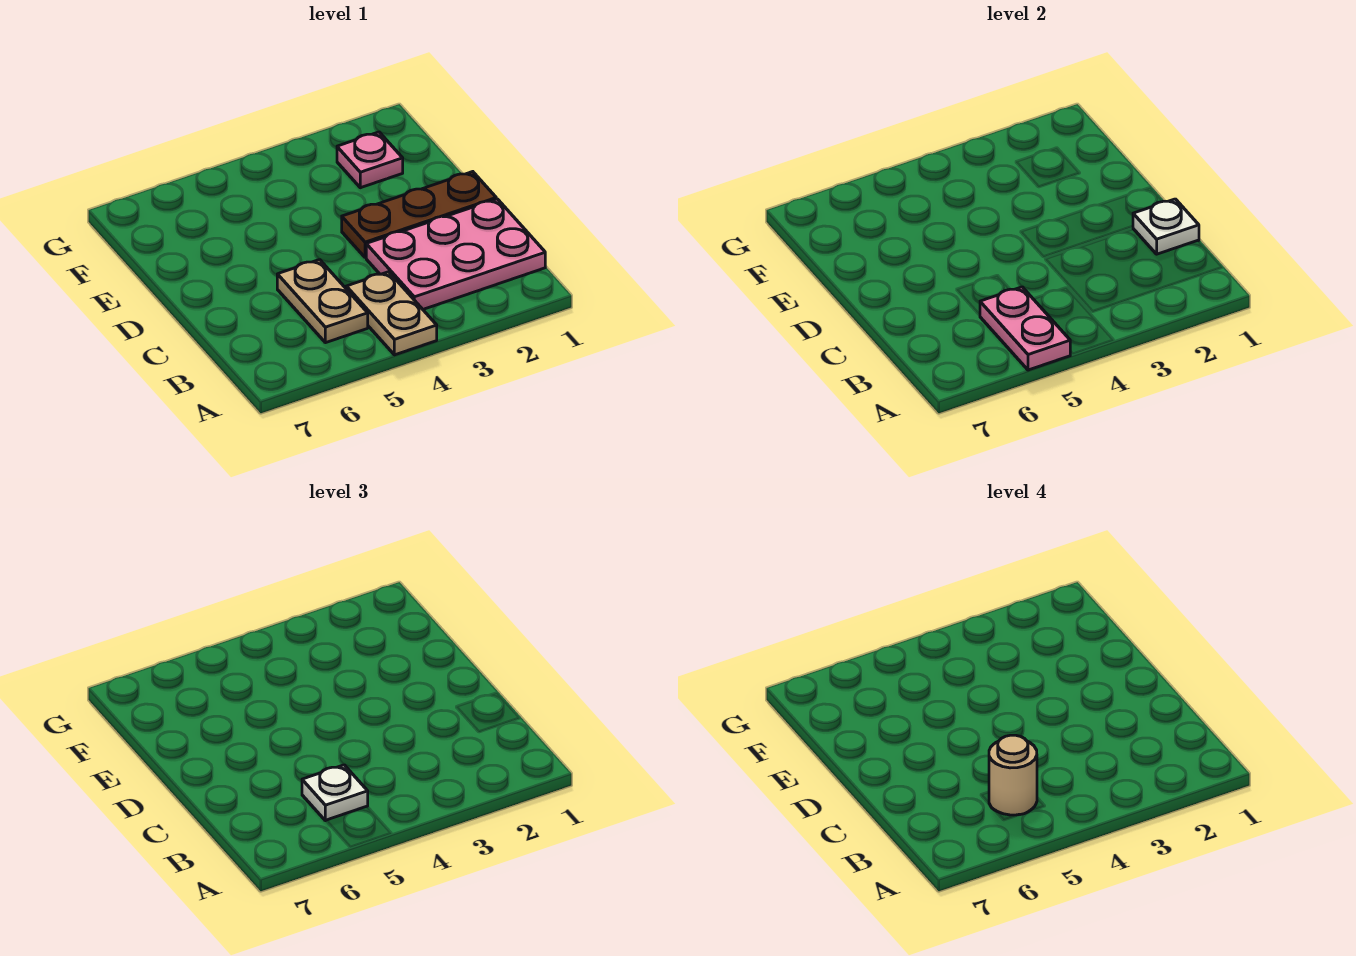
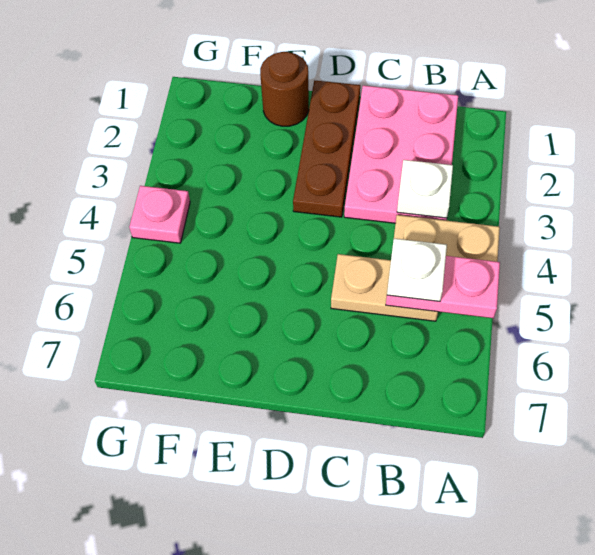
tan round brick B5 level 4 -> none
white plate C1 level 2 -> white plate B3 level 2
none -> brown round brick E1 level 1
pink plate F2 level 1 -> pink plate G4 level 1

